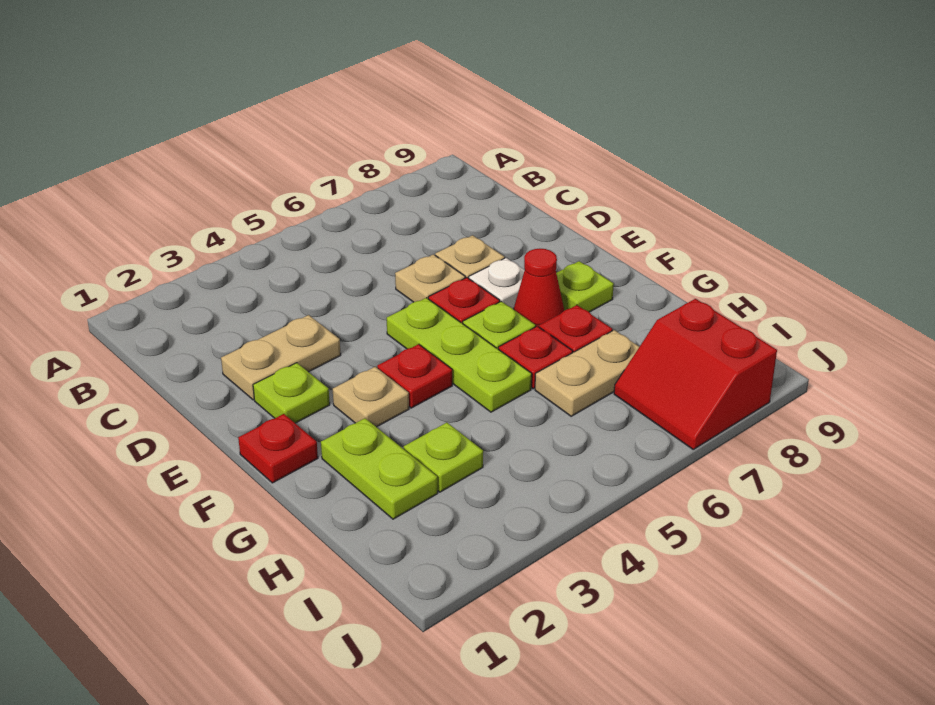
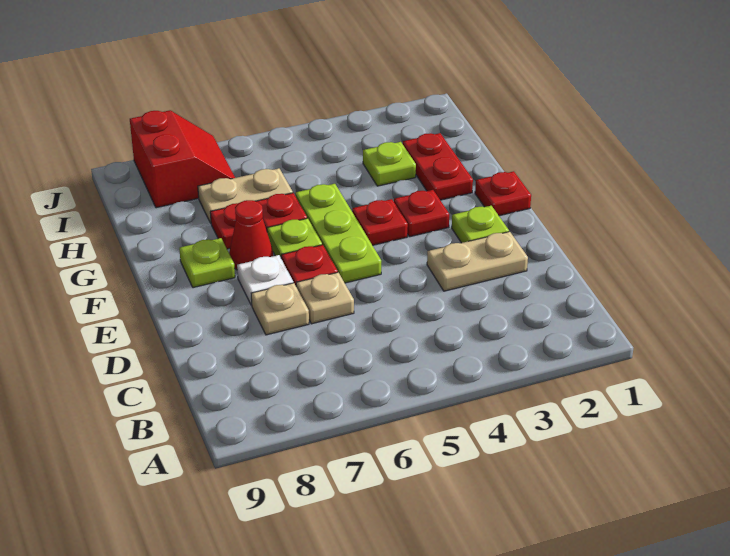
tan plate F3 level 1 -> red plate F3 level 1
lime plate G2:H2 level 1 -> red plate G2:H2 level 1

